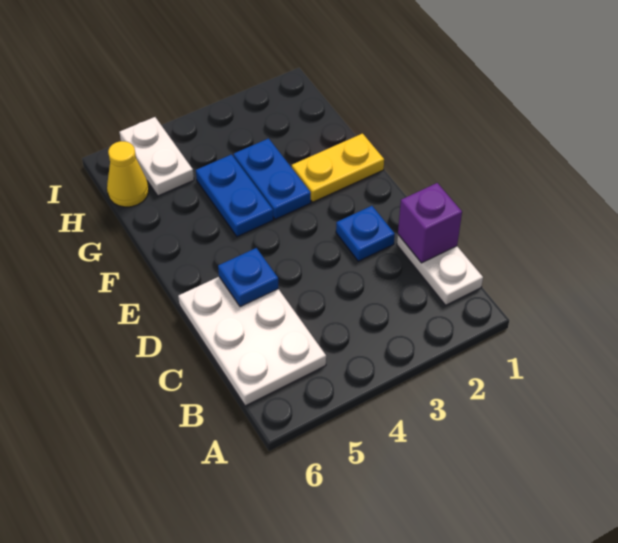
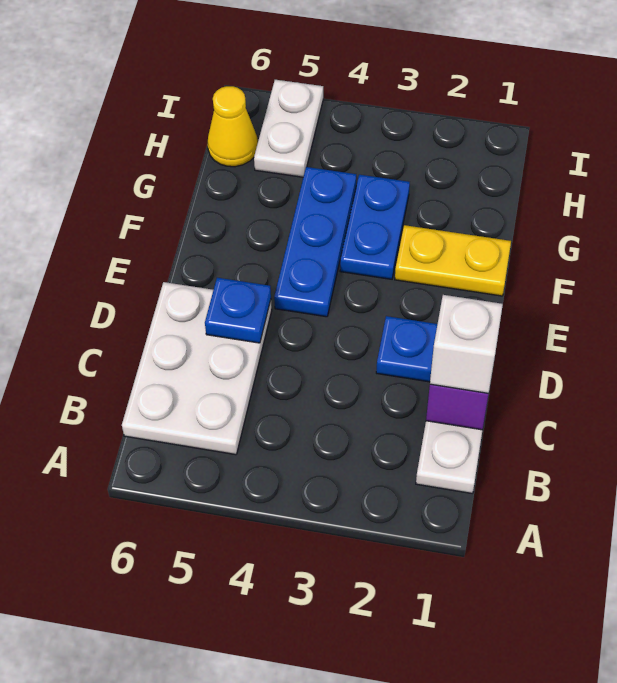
none -> white brick C1 level 3
blue plate F4:G4 level 1 -> blue plate E4:G4 level 1

